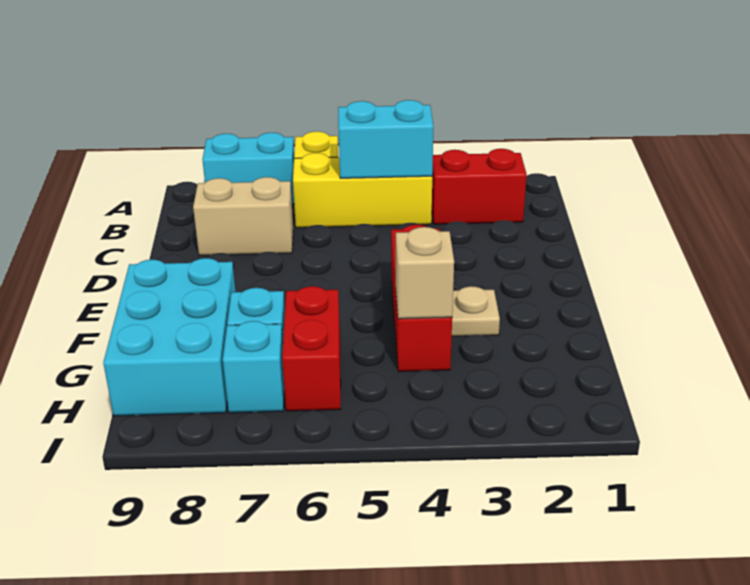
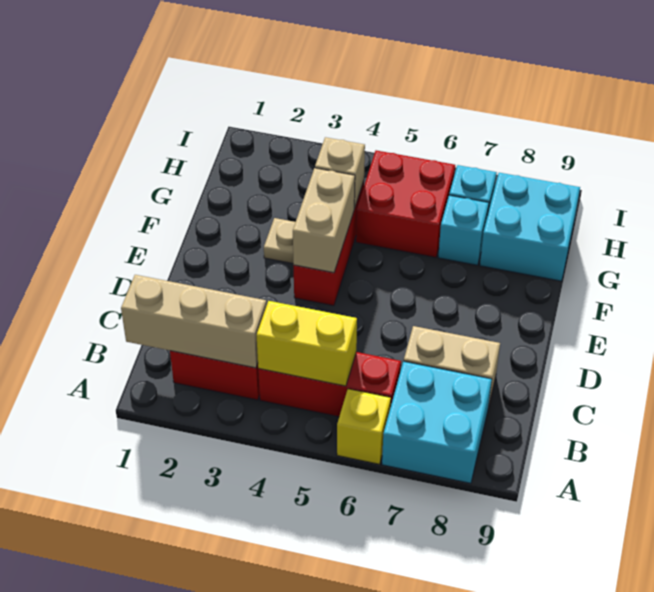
cyan brick A7:A8 level 1 -> cyan brick A7:B8 level 1
none -> tan brick B1:B3 level 2
yellow brick B4:B6 level 1 -> red brick B4:B6 level 1
cyan brick B4:B5 level 2 -> yellow brick B4:B5 level 2
none -> tan brick E4:F4 level 2
cyan brick F8:H9 level 1 -> cyan brick G8:H9 level 1
red brick G6:H6 level 1 -> red brick G5:H6 level 1

